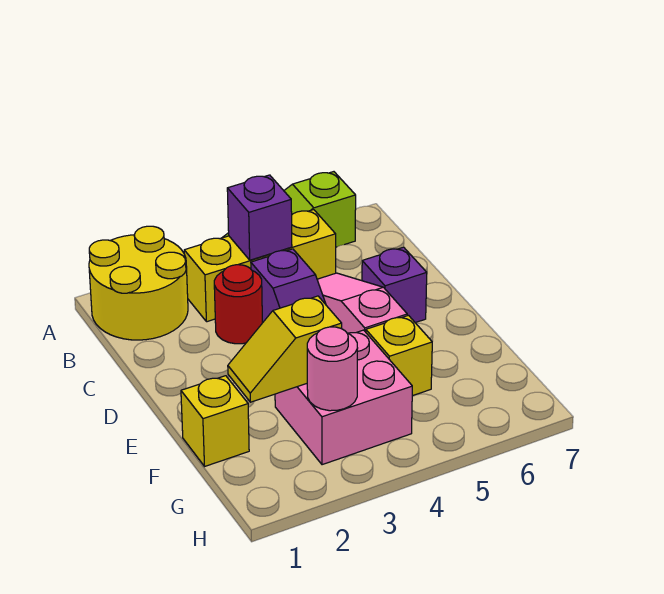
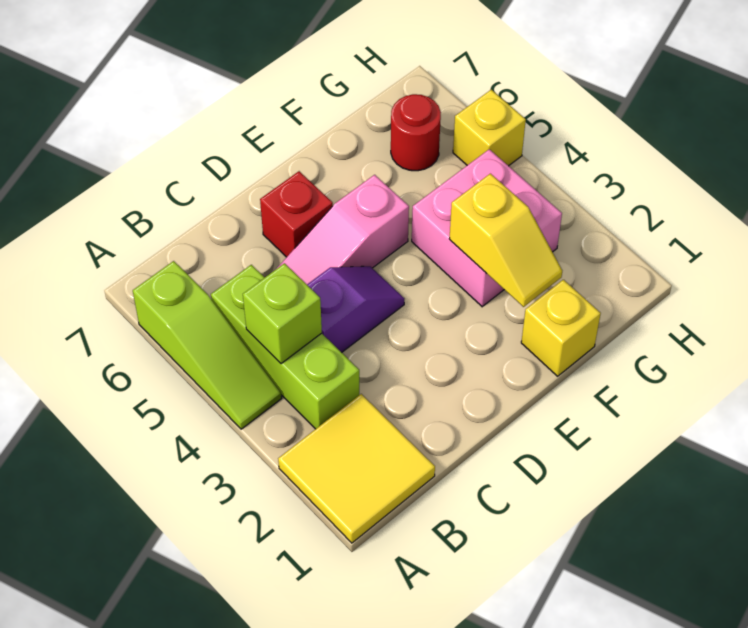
yellow round brick A1:B2 level 1 -> yellow tile A1:B2 level 1
yellow brick B3:B5 level 1 -> lime brick B3:B5 level 1
purple brick B4 level 2 -> lime brick B4 level 2
red round brick C3 level 1 -> red round brick G6 level 1
purple brick D6 level 1 -> red brick D6 level 1
yellow brick F5 level 1 -> yellow brick H5 level 1
pink round brick G3 level 2 -> none

